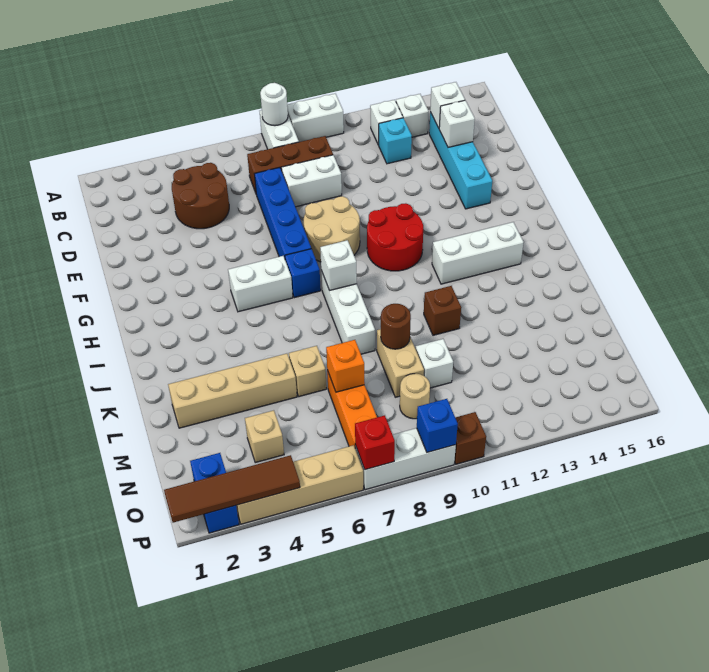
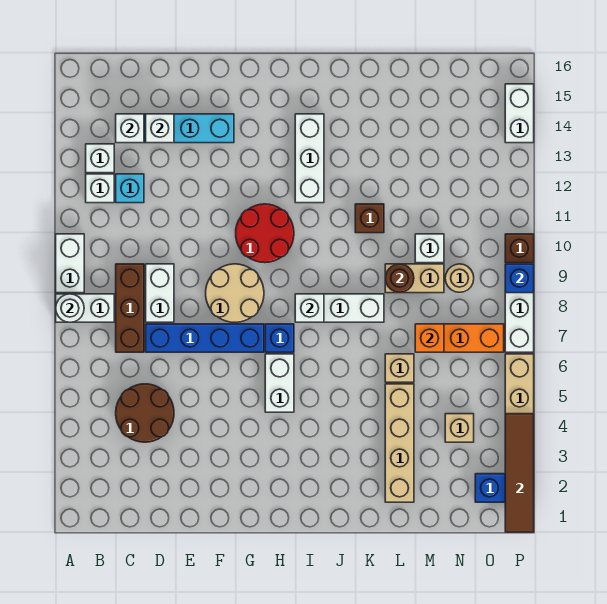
red brick P7 level 2 -> none
none -> white brick P14:P15 level 1

